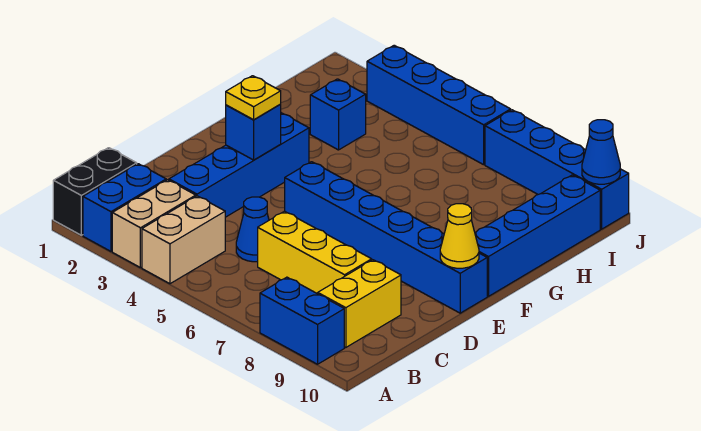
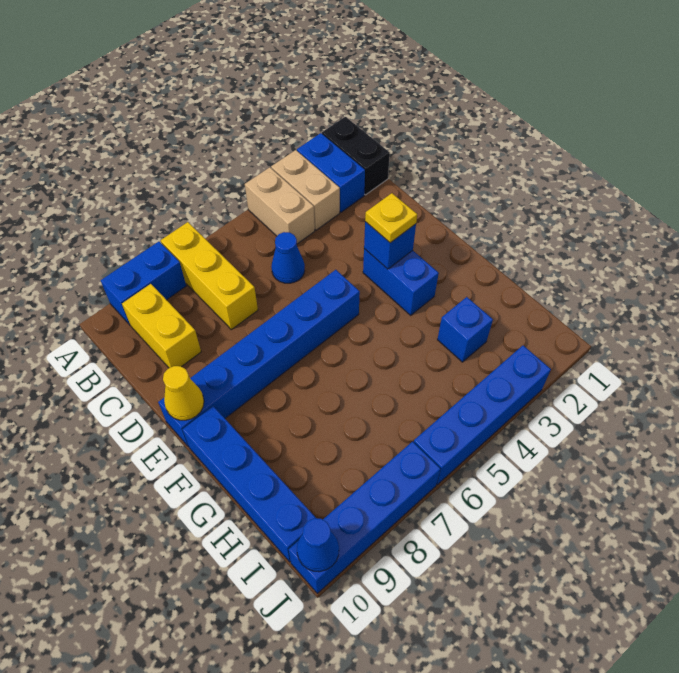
blue brick C3:F3 level 1 -> blue brick E3:F3 level 1
yellow brick C6:C8 level 1 -> yellow brick A7:C7 level 1

